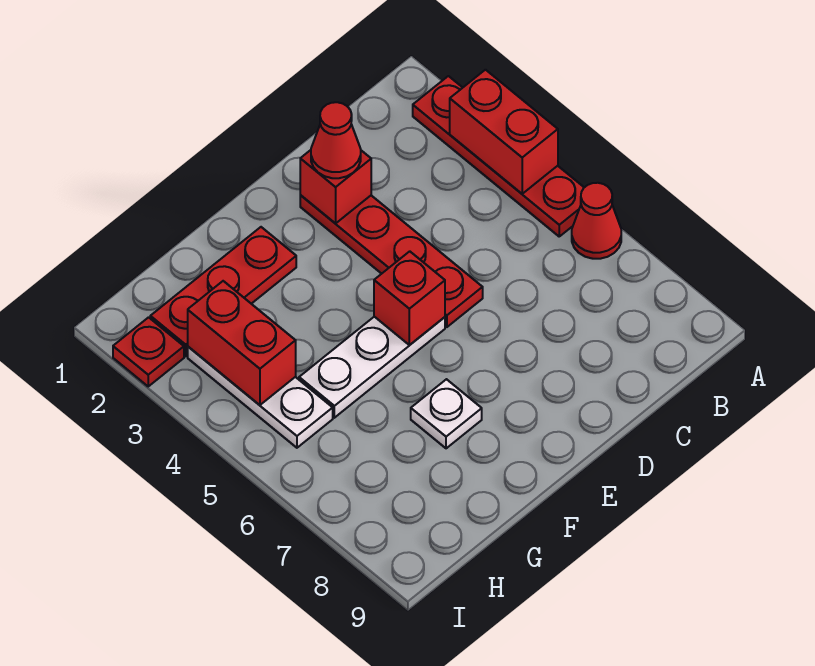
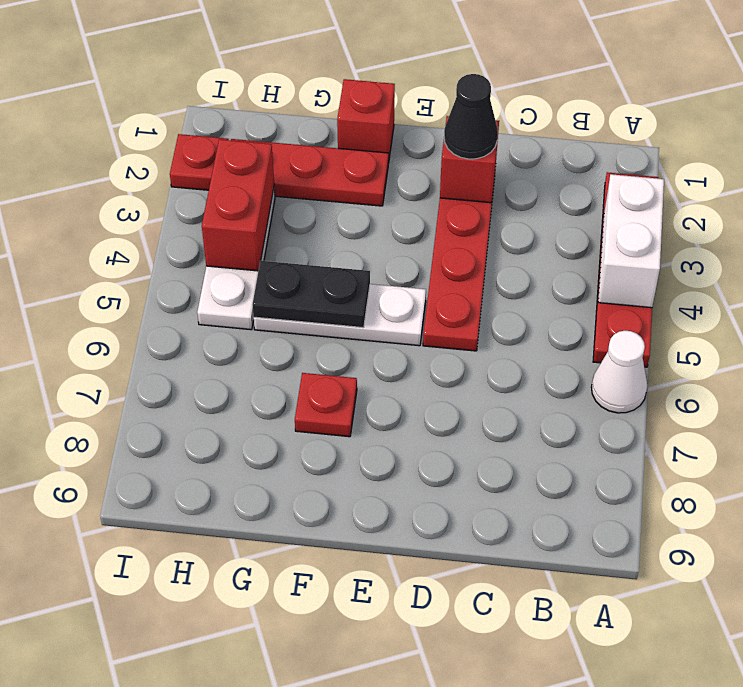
red brick A3:A4 level 2 -> white brick A3:A4 level 2
red cone A6 level 1 -> white cone A6 level 1
red cone D2 level 3 -> black cone D2 level 3
red brick E5 level 2 -> red brick F1 level 1
none -> black plate F5:G5 level 2
white plate F7 level 1 -> red plate F7 level 1

